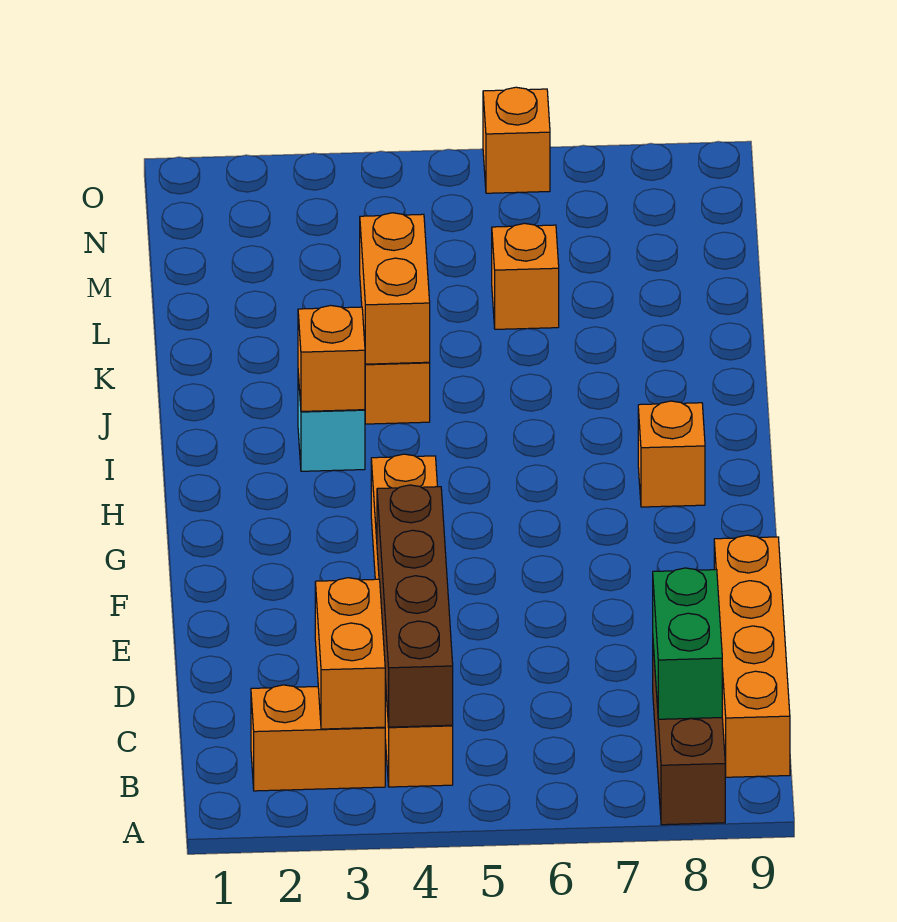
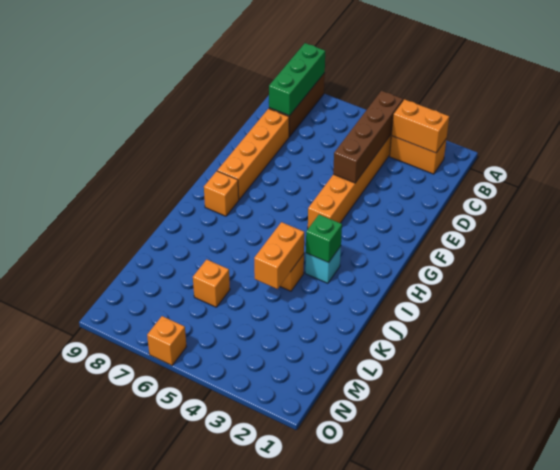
orange brick B3:C3 level 2 -> orange brick B2:B3 level 2
green brick B8:C8 level 2 -> green brick A8:C8 level 2
orange brick B9:E9 level 1 -> orange brick D8:G8 level 1
orange brick I3 level 2 -> green brick I3 level 2

